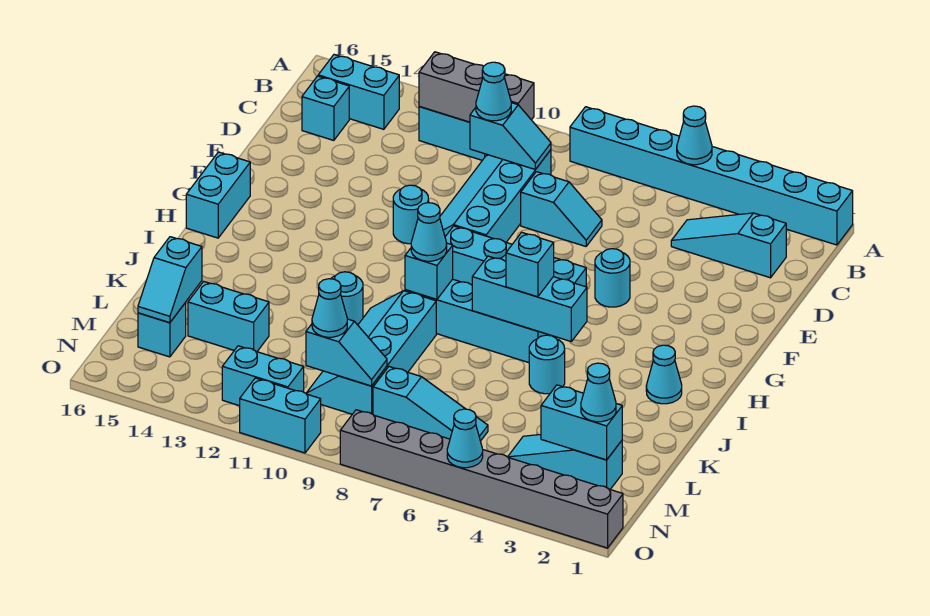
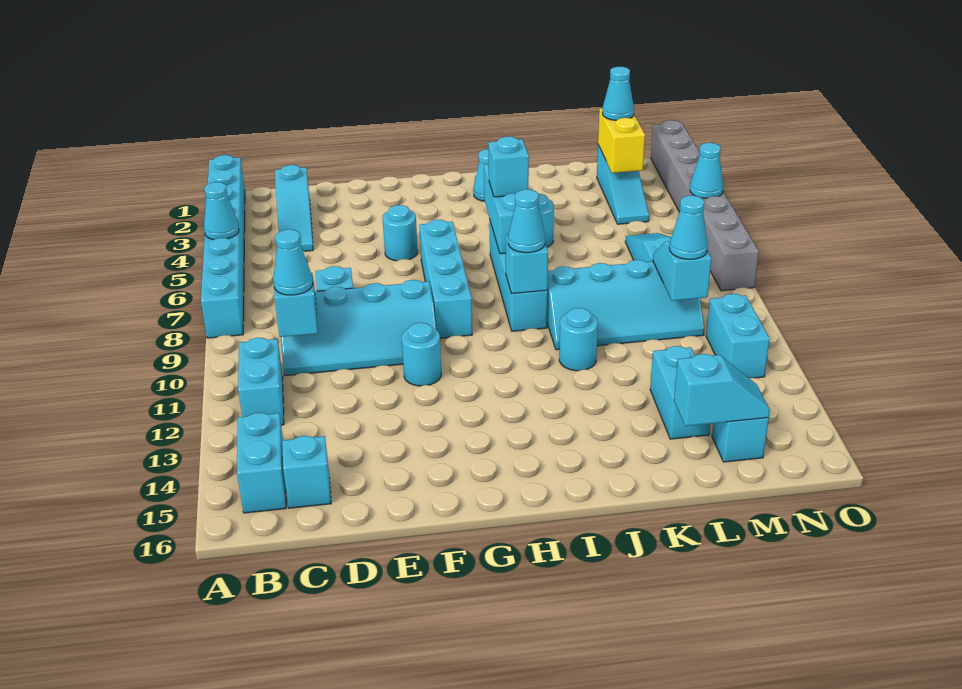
grey brick B10:B12 level 2 -> none
cyan brick G16:H16 level 1 -> none
cyan brick M2:M3 level 2 -> yellow brick M2:M3 level 2
cyan brick O10:O11 level 1 -> none

